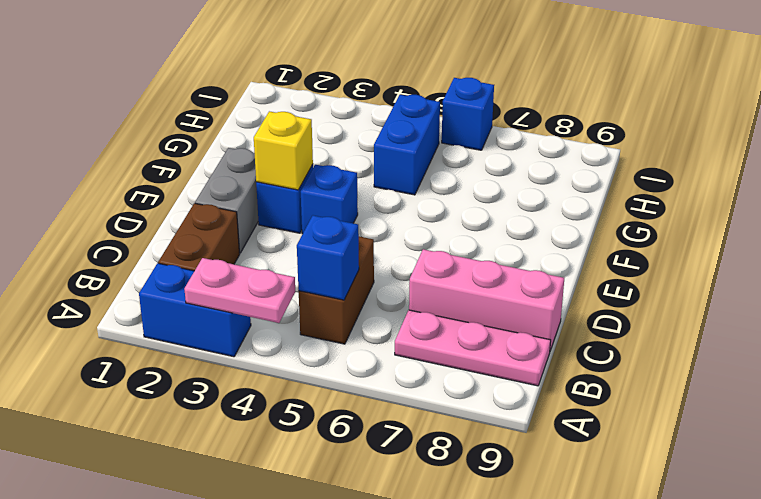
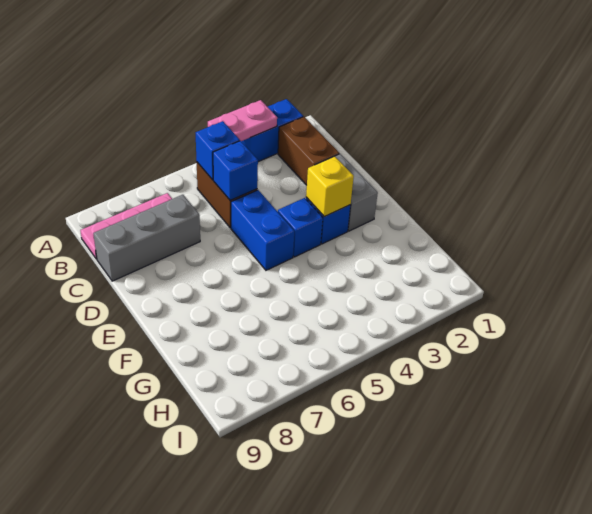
pink brick C7:C9 level 1 -> grey brick C7:C9 level 1
blue brick G5:H5 level 1 -> blue brick D5:E5 level 1
blue brick I6 level 1 -> blue brick C5 level 2

